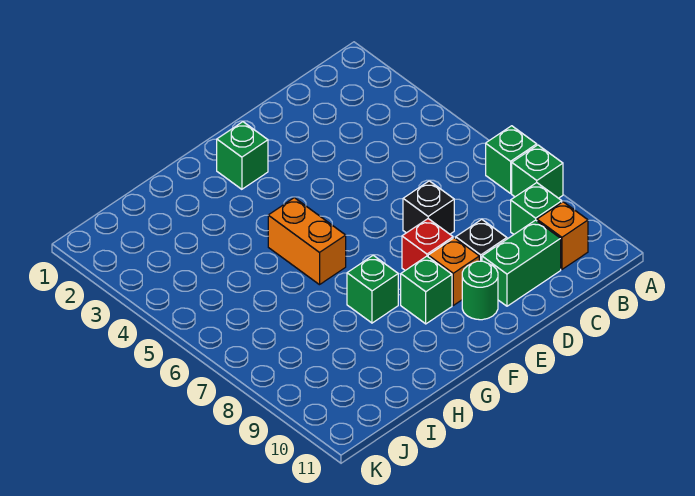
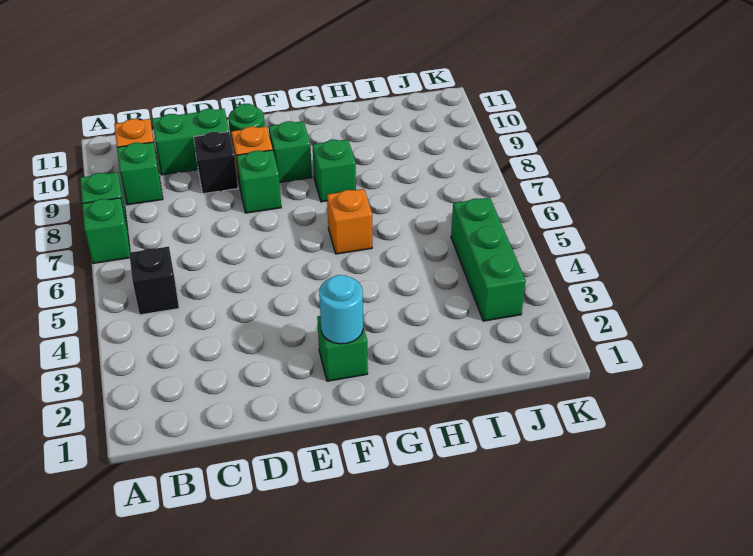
black brick D7 level 1 -> black brick B5 level 1
red brick E8 level 1 -> green brick E8 level 1
none -> cyan round brick F2 level 2
orange brick G5:G6 level 1 -> orange brick G6 level 1
none -> green brick J3:J5 level 1

